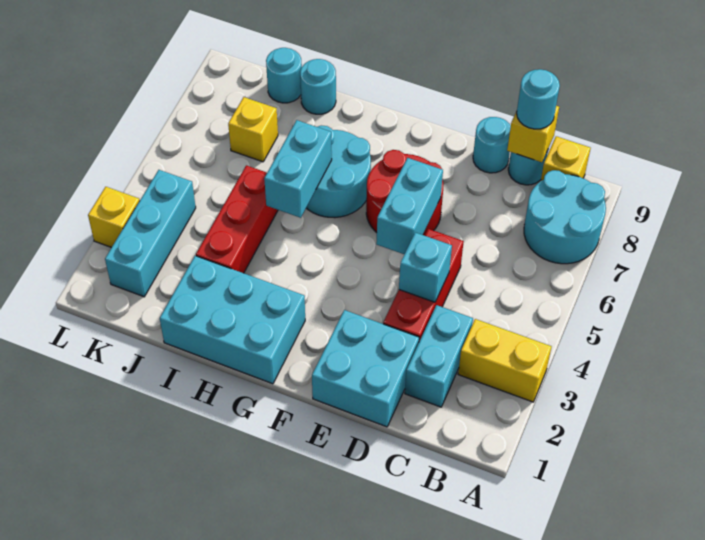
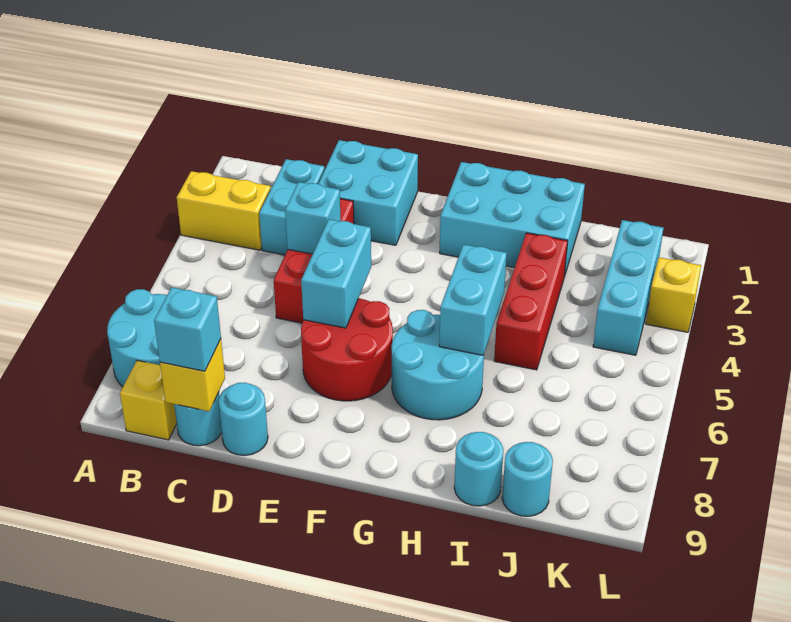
cyan round brick C9 level 3 -> cyan brick C9 level 3
yellow brick J7 level 1 -> none

